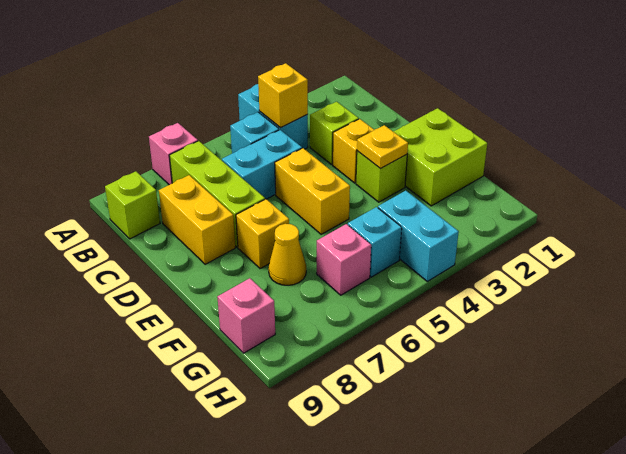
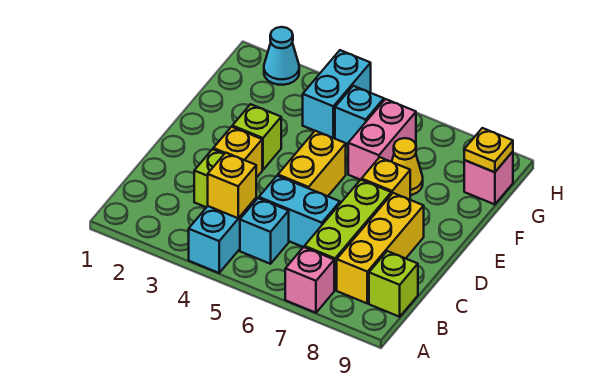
yellow brick C8:D8 level 1 -> yellow brick B8:D8 level 1
lime brick E1:F2 level 1 -> none
yellow plate E3 level 2 -> yellow plate G9 level 2
pink brick G6 level 1 -> pink brick F6:G6 level 1
none -> cyan cone H2 level 1

